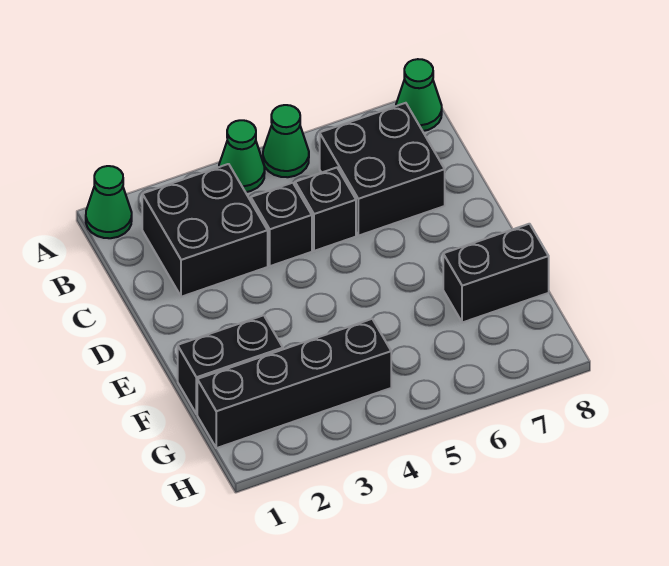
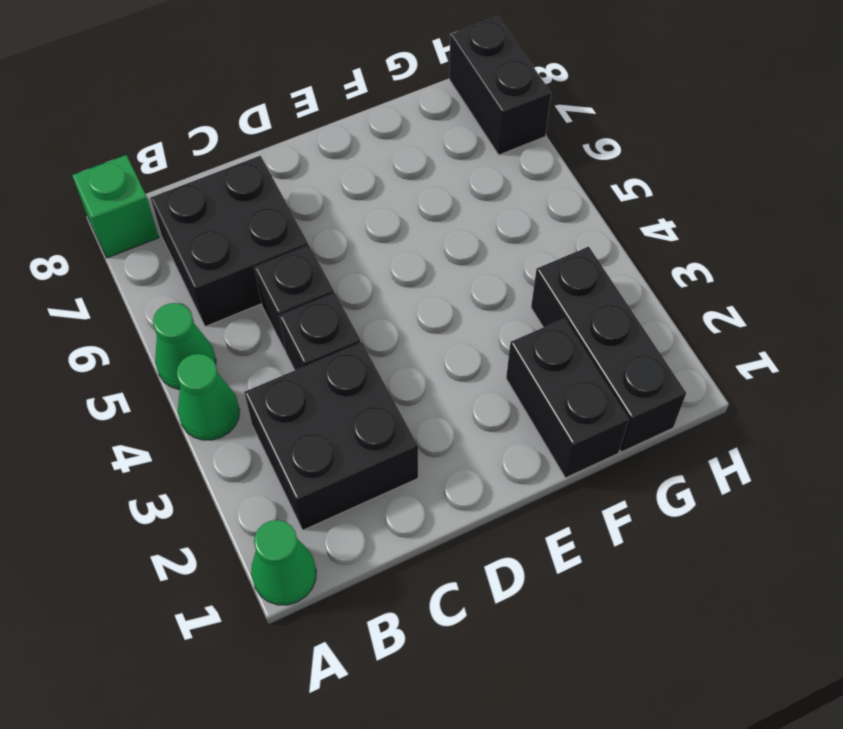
green cone A8 level 1 -> green brick A8 level 1
black brick F7:F8 level 1 -> black brick H7:H8 level 1
black brick G1:G4 level 1 -> black brick G1:G3 level 1

